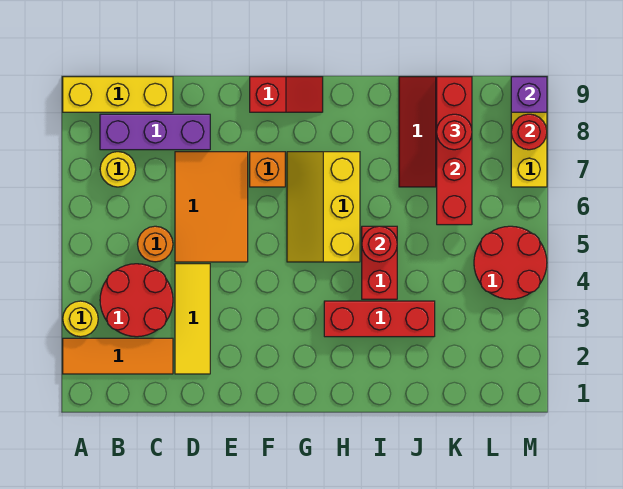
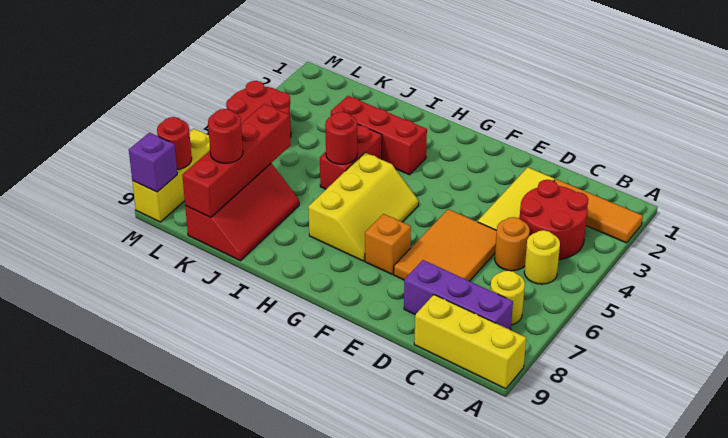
yellow round brick A3 level 1 -> yellow round brick B5 level 1
red slope F9:G9 level 1 top F -> none

